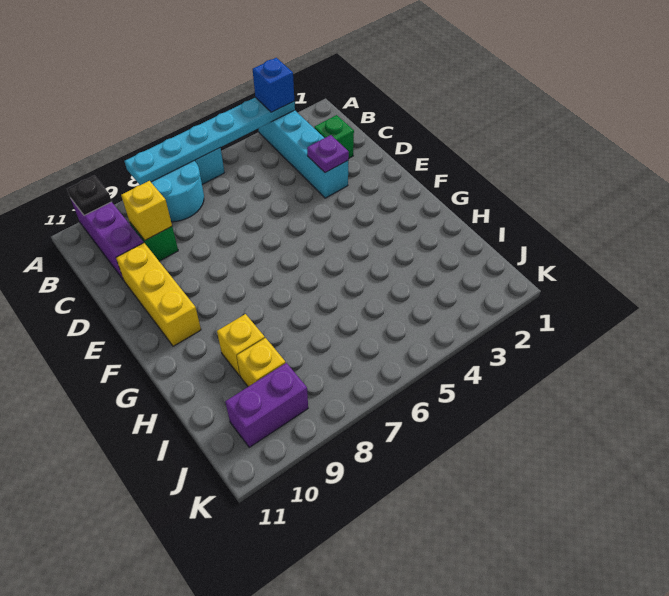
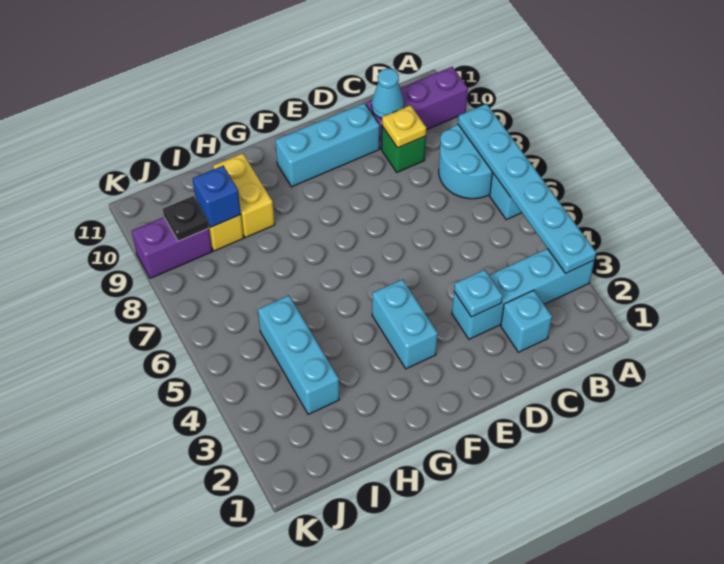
blue brick A3 level 3 -> blue brick I9 level 2
black plate A10 level 2 -> black plate J9 level 2
green brick C2 level 1 -> cyan brick C2 level 1
yellow brick C9 level 2 -> yellow plate C9 level 2
none -> cyan cone C10 level 2
purple plate D3 level 2 -> cyan plate D3 level 2
yellow brick D10:F10 level 1 -> cyan brick D10:F10 level 1
none -> cyan brick F3:F4 level 1
yellow brick H9 level 1 -> yellow brick H9:H10 level 1
none -> cyan brick I3:I5 level 1
purple brick J9:J10 level 1 -> purple brick J9:K9 level 1

